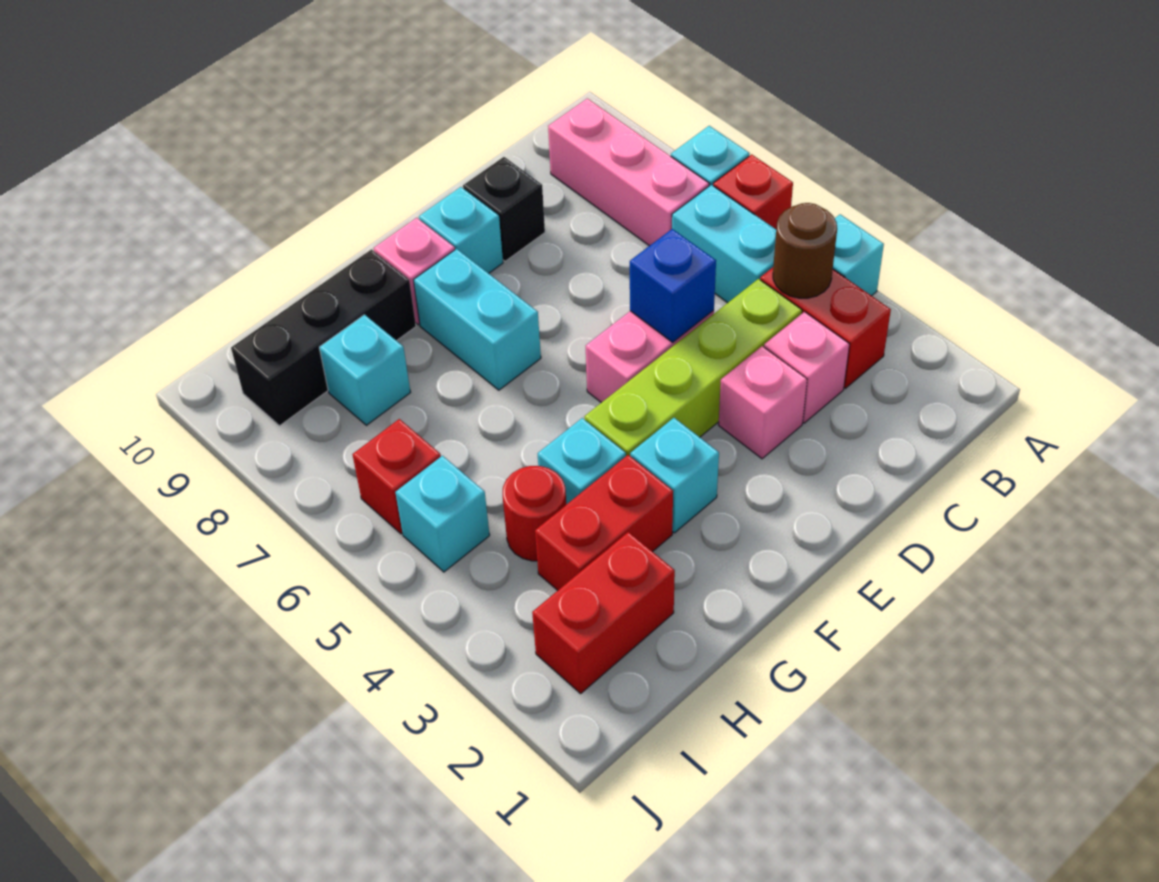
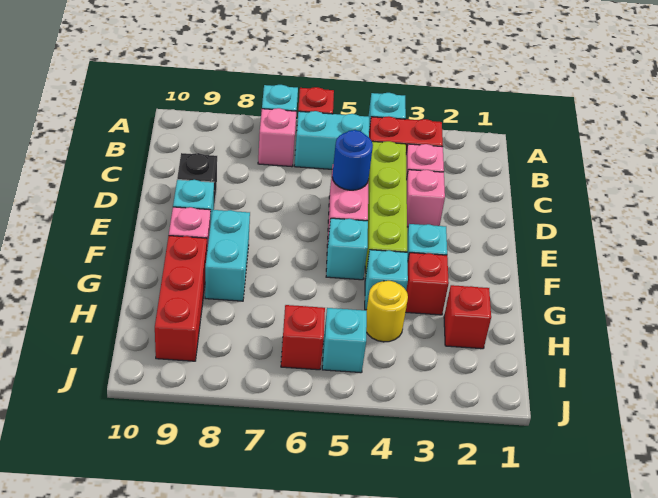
brown round brick B4 level 2 -> none
pink brick B7:B9 level 1 -> pink brick B7 level 1
blue brick D5 level 2 -> blue round brick D5 level 2
cyan brick F7:F8 level 1 -> cyan brick F8:G8 level 1
red brick G3:H3 level 1 -> red brick G3 level 1
black brick G9:I9 level 1 -> red brick G9:I9 level 1
red brick H2:I2 level 1 -> red brick H2 level 1
red round brick H4 level 1 -> yellow round brick H4 level 1
cyan brick H8 level 1 -> cyan brick F5 level 1

